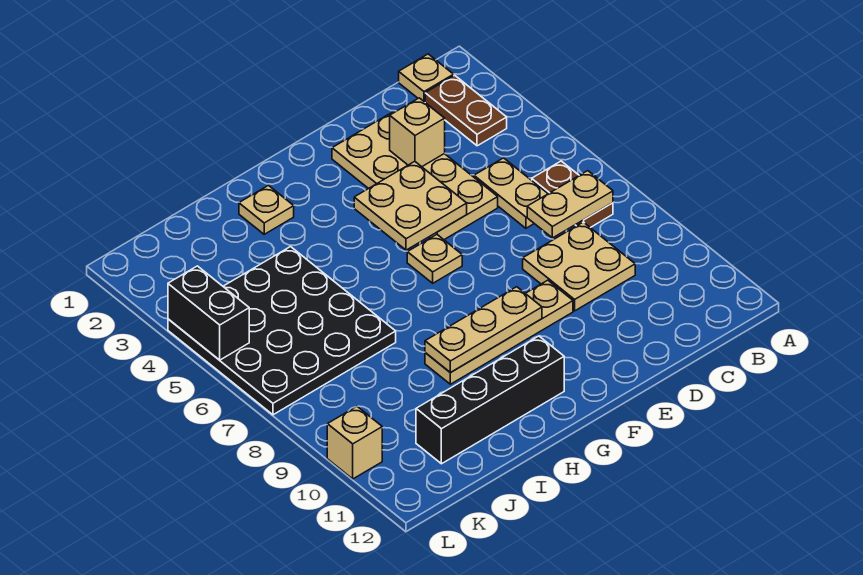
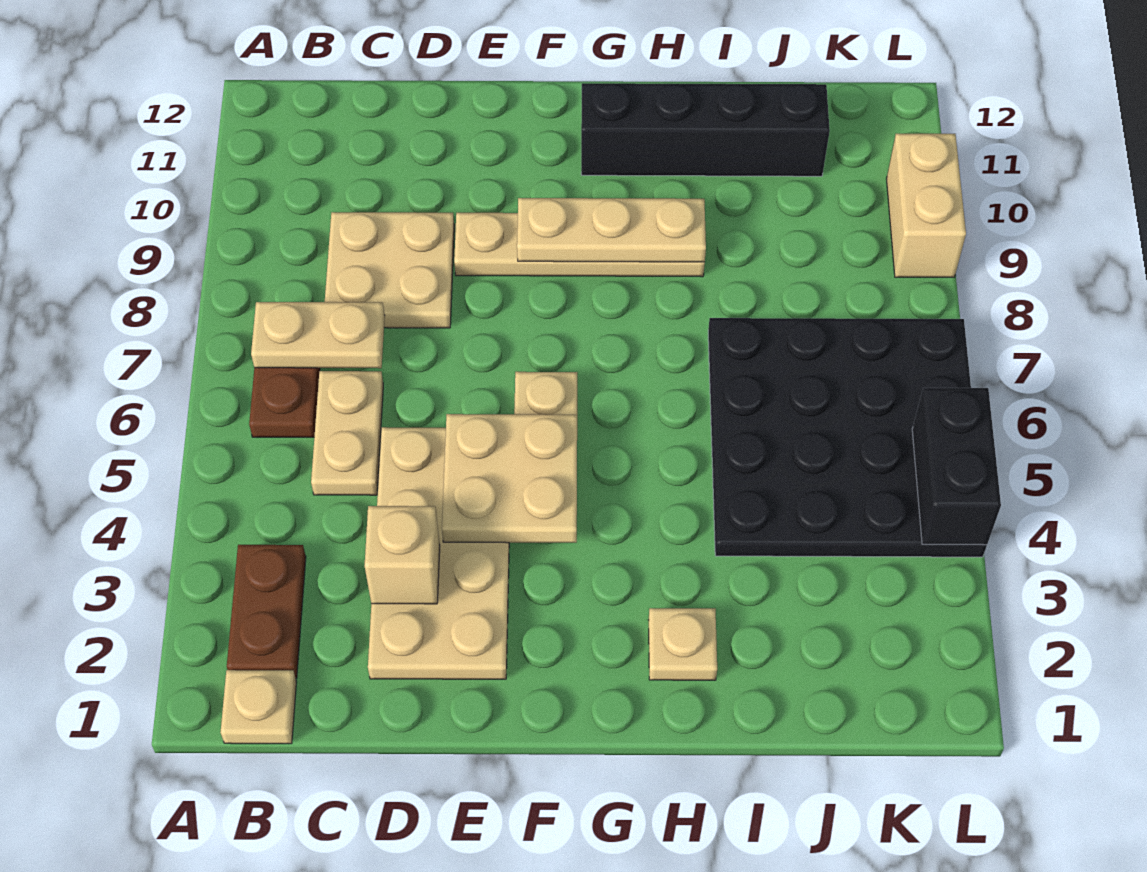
tan brick L10 level 1 -> tan brick L9:L10 level 1

